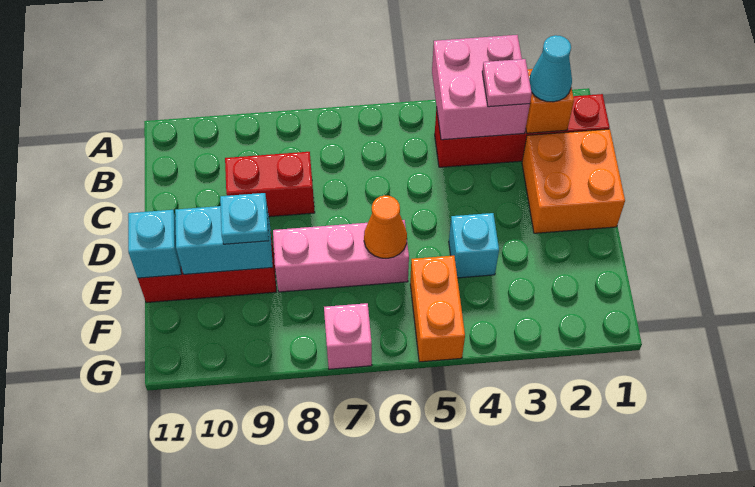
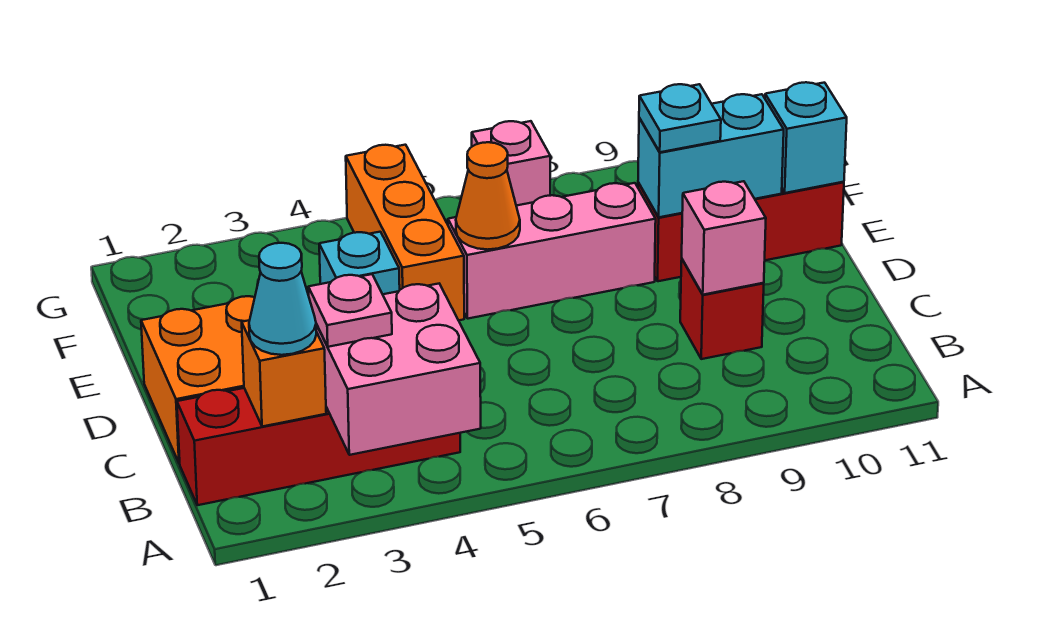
red brick C8:C9 level 1 -> red brick C9 level 1
none -> pink brick C9 level 2
orange brick F5:G5 level 1 -> orange brick E5:G5 level 1

